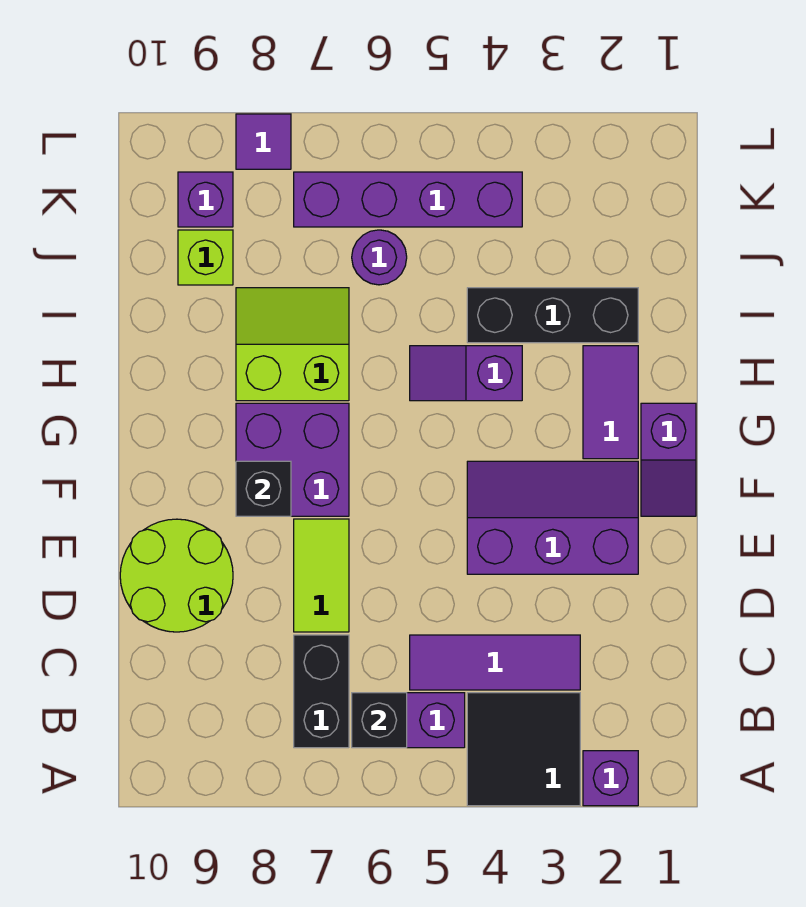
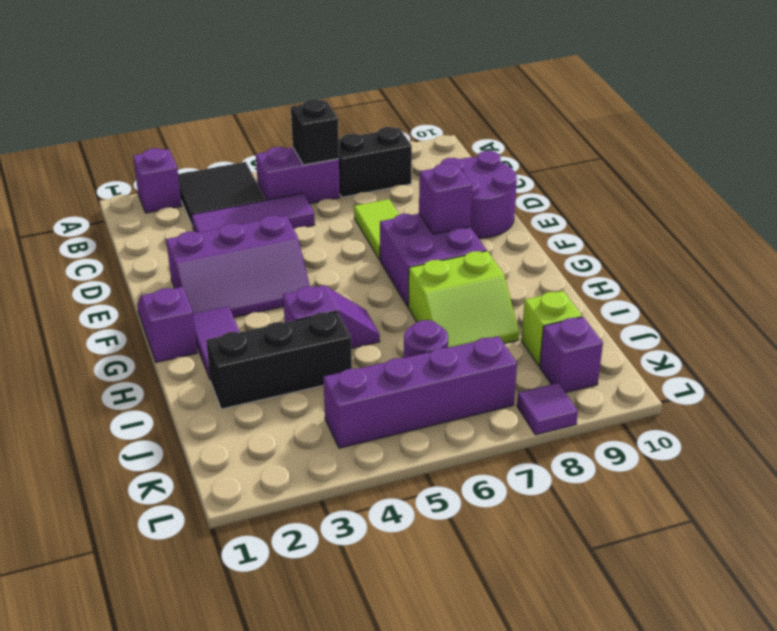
black brick B7:C7 level 1 -> black brick B7:B8 level 1
lime round brick D9:E10 level 1 -> purple round brick D9:E10 level 1
black brick F8 level 2 -> purple brick F8 level 2

